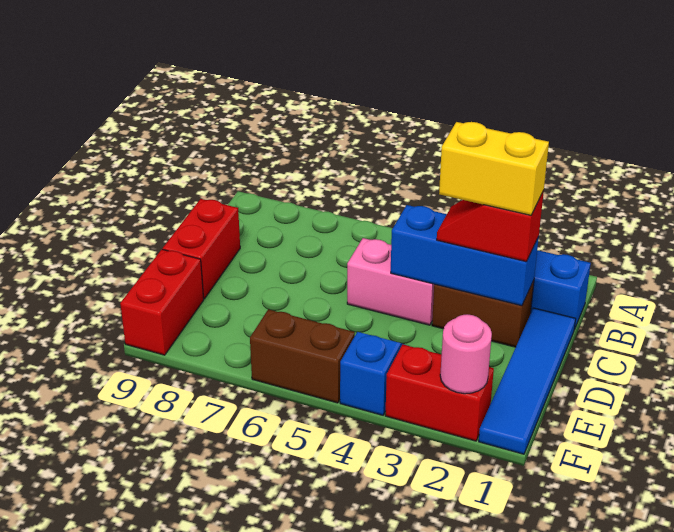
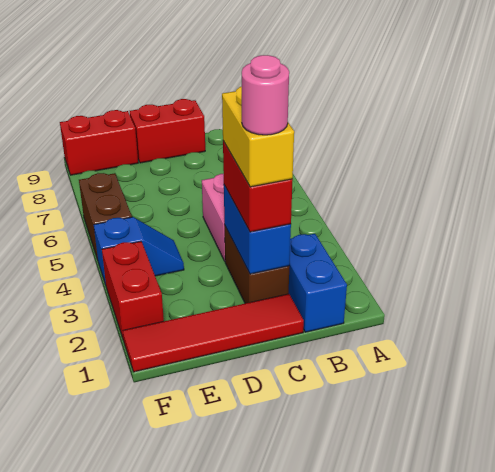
blue tile C1:F1 level 1 -> red tile C1:F1 level 1
blue brick C2:C4 level 2 -> blue brick C2:C3 level 2
red slope C2:C3 level 3 top 2 -> red brick C2:C3 level 3
pink round brick F2 level 2 -> pink round brick C2 level 5

